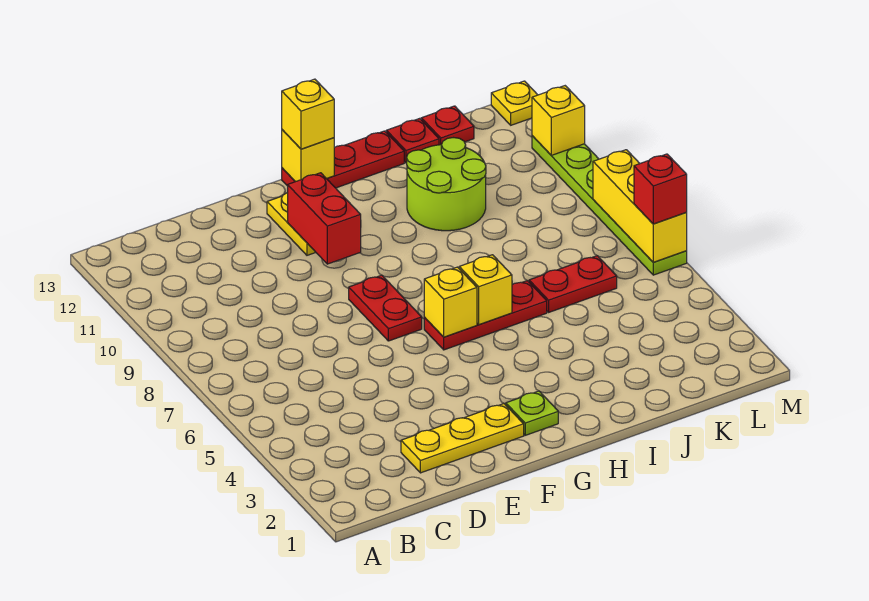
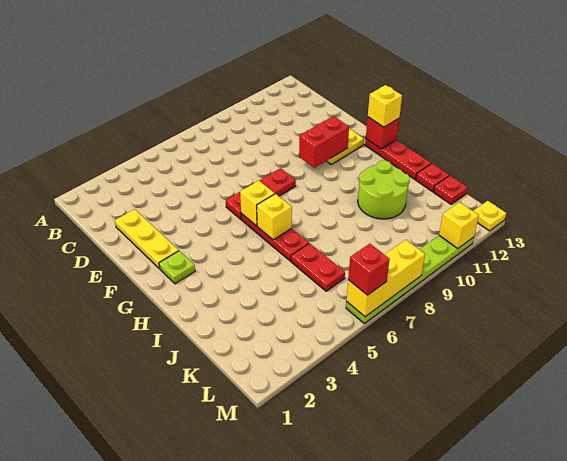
red plate F7:F8 level 1 -> red plate F6:F8 level 1
yellow brick G13 level 2 -> red brick G13 level 2

